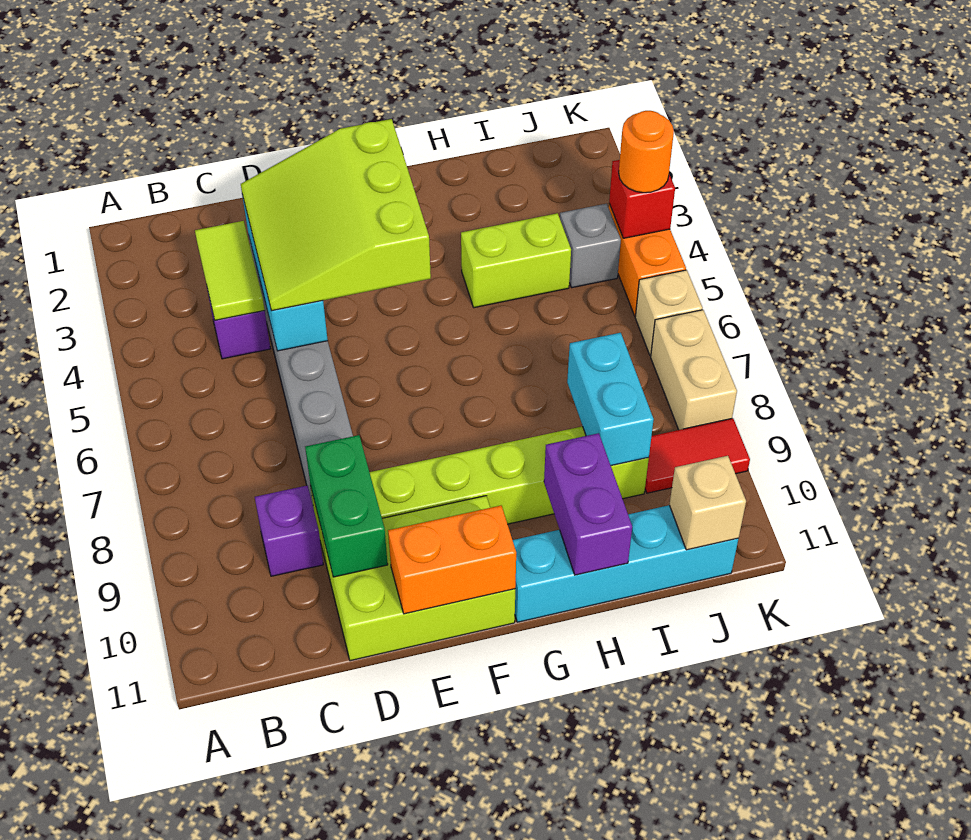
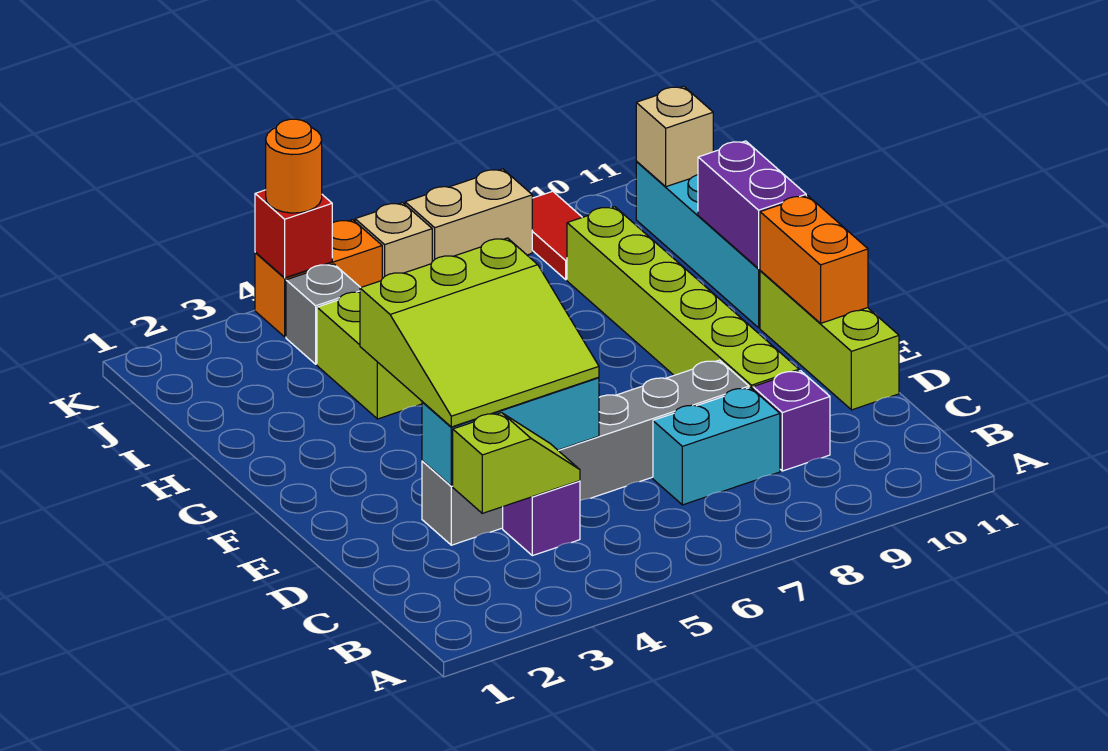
lime tile C3:C4 level 2 -> lime slope C3:C4 level 2 top 3
green brick D9:D10 level 2 -> none
lime brick D10:F11 level 1 -> lime brick D11:F11 level 1
purple brick H10:H11 level 2 -> purple brick G11:H11 level 2
cyan brick I8:I9 level 2 -> cyan brick C7:C8 level 1

